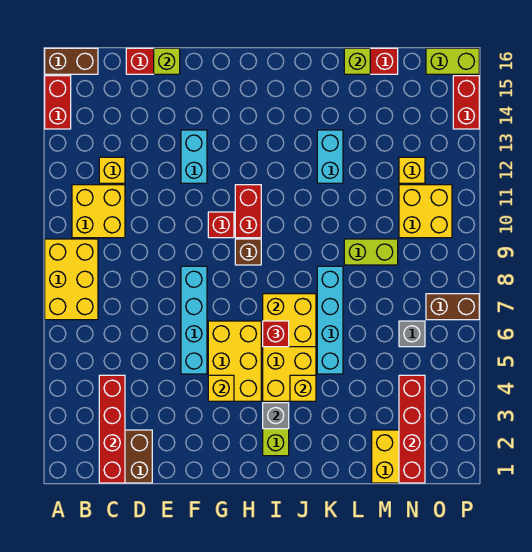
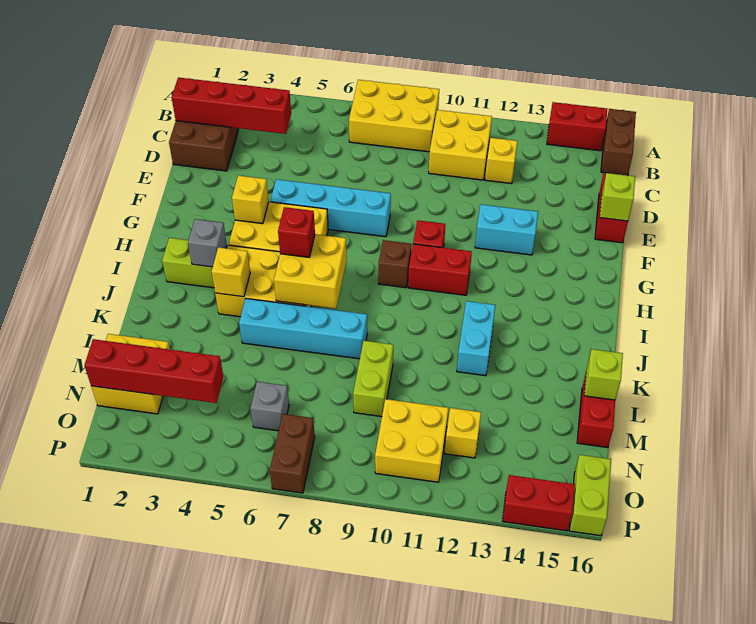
cyan brick K12:K13 level 1 -> cyan brick J12:K12 level 1

